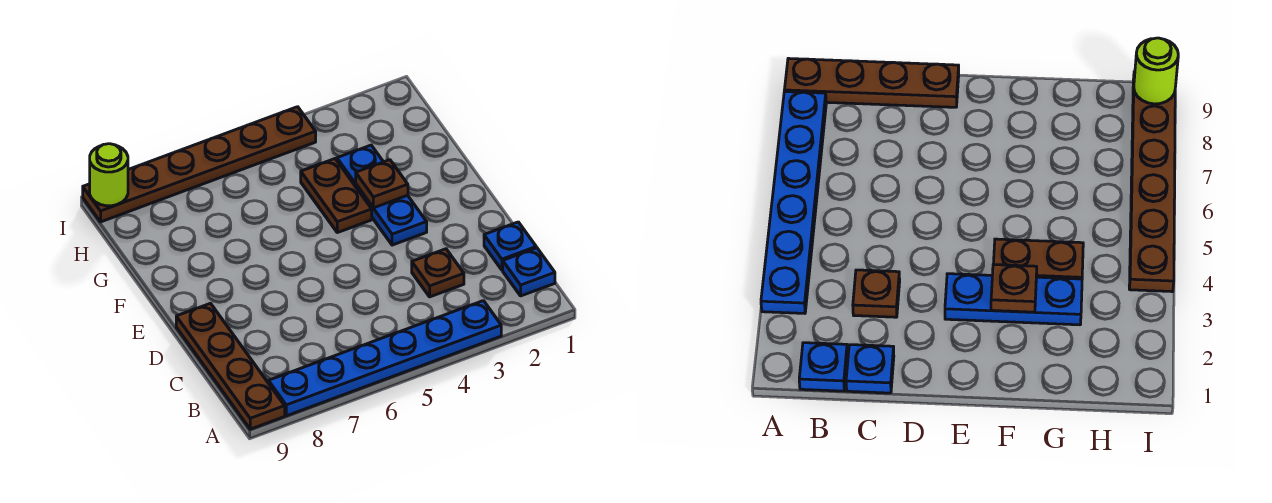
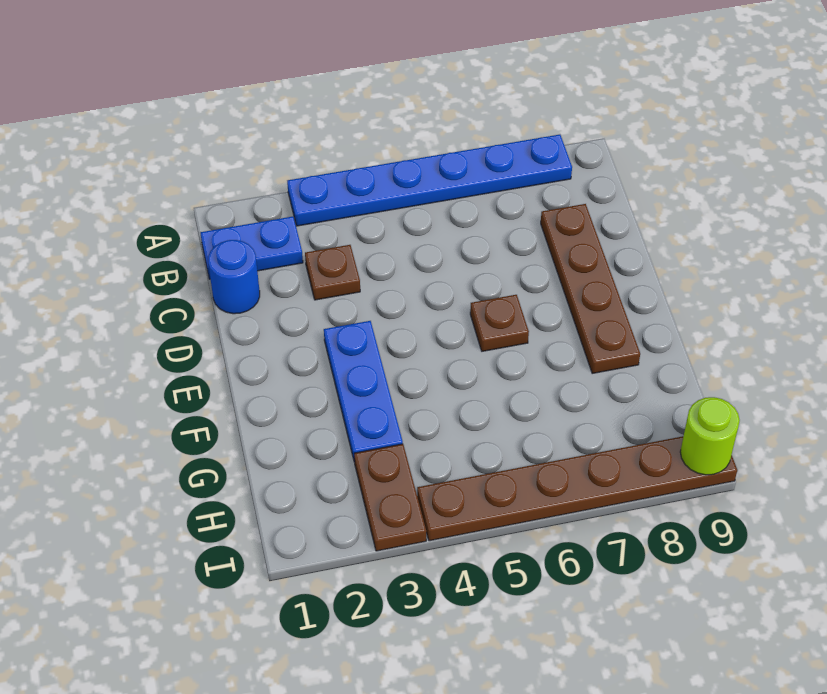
brown plate A9:D9 level 1 -> brown plate C8:F8 level 1
blue plate B1 level 1 -> blue plate B1:B2 level 1
blue plate C1 level 1 -> blue round brick C1 level 1
brown plate F3 level 2 -> brown plate E6 level 1
brown plate F4:G4 level 1 -> brown plate H3:I3 level 1

